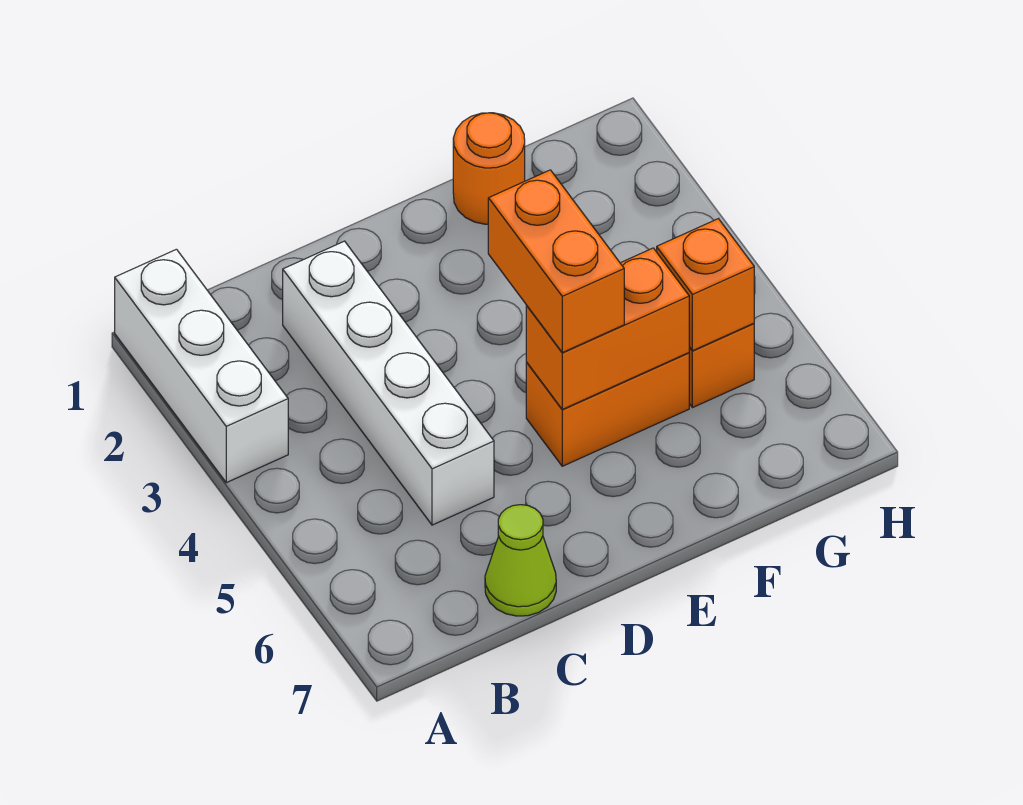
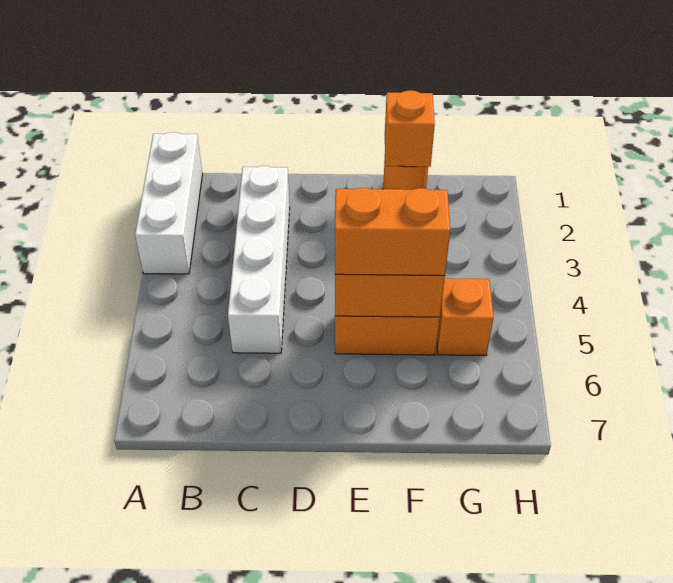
lime cone C7 level 1 -> none
orange brick E4:E5 level 3 -> orange brick E5:F5 level 3
orange brick G5 level 2 -> orange brick F1 level 2

